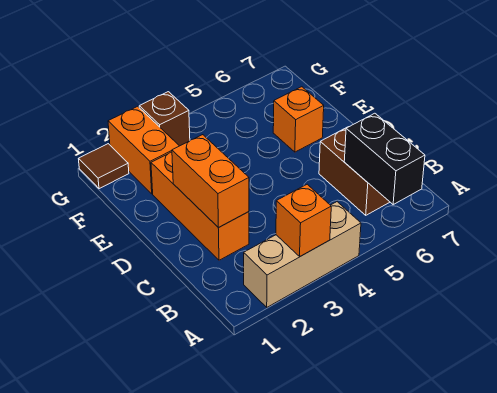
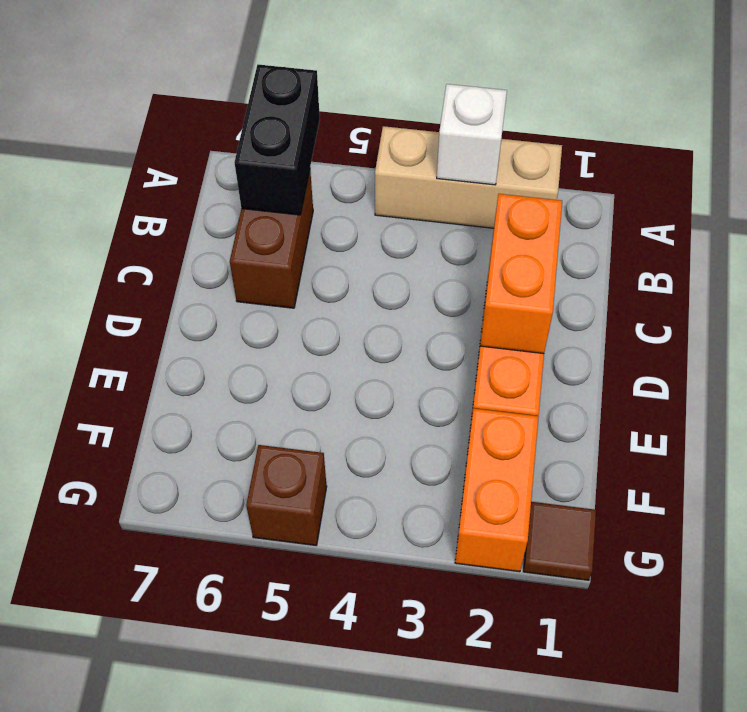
orange brick A3 level 2 -> white brick A3 level 2
orange brick E6 level 1 -> none
brown brick G3 level 1 -> brown brick G5 level 1

